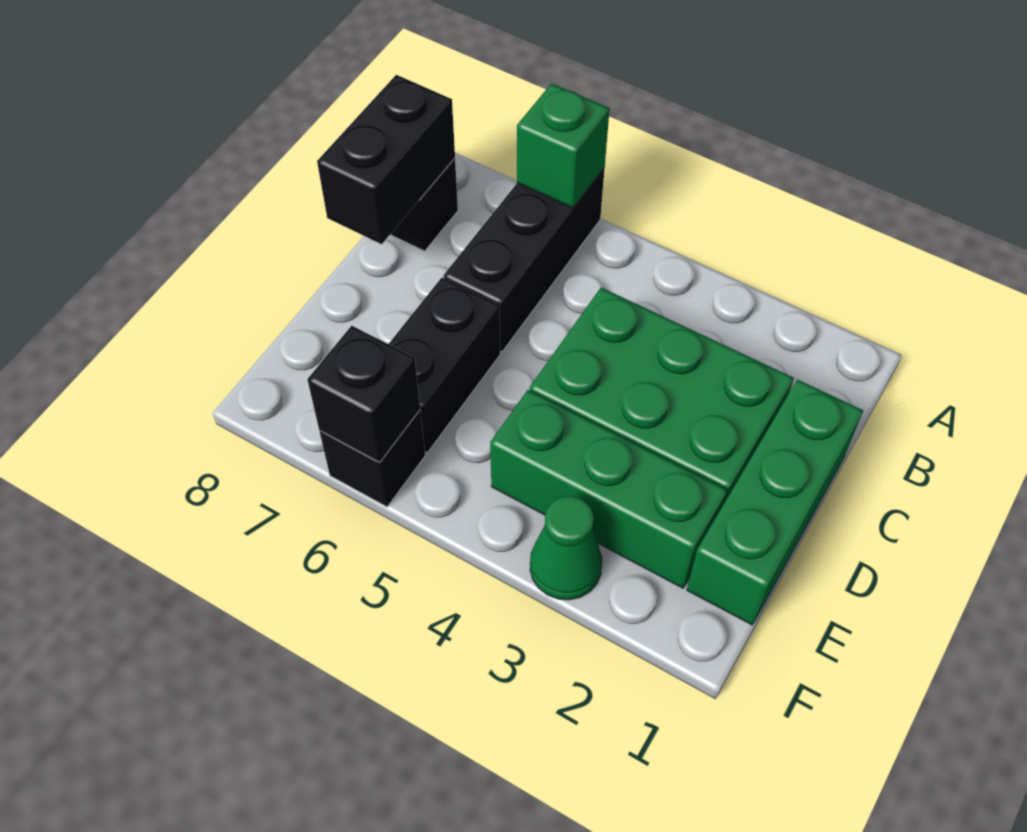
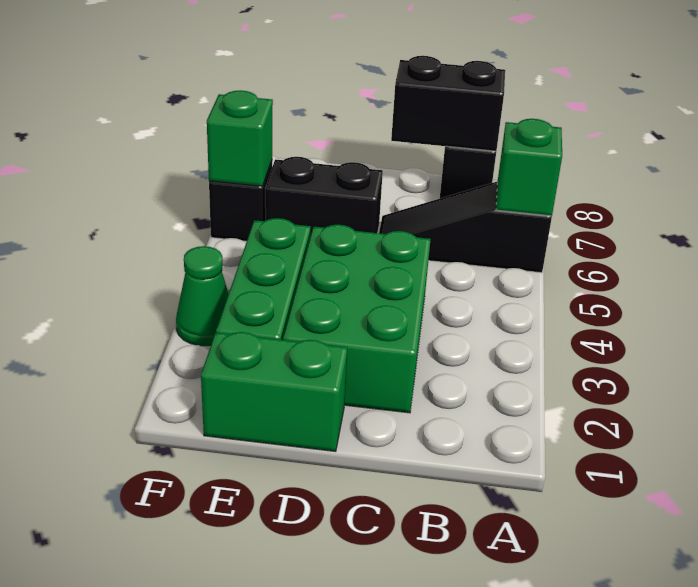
black brick A6:C6 level 1 -> black slope A6:C6 level 1 top A
green brick C1:E1 level 1 -> green brick D1:E1 level 1
black brick F6 level 2 -> green brick F6 level 2

